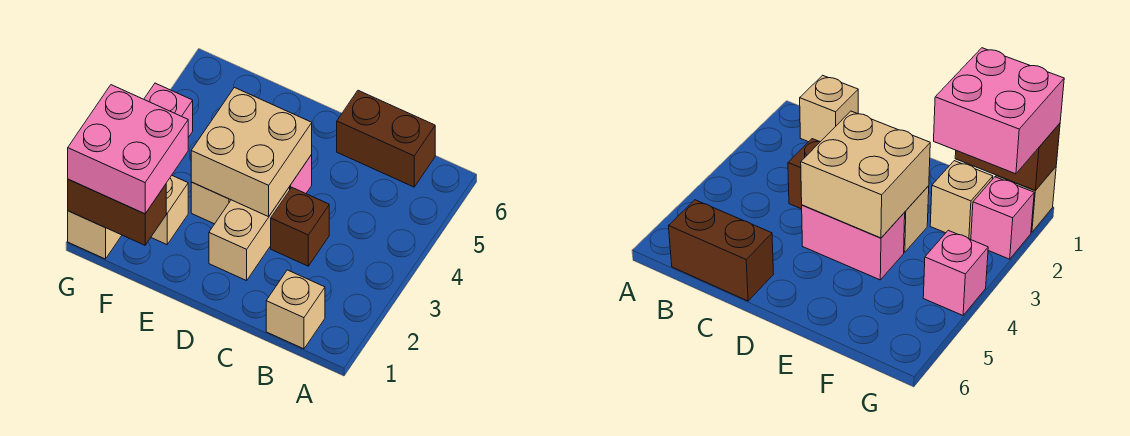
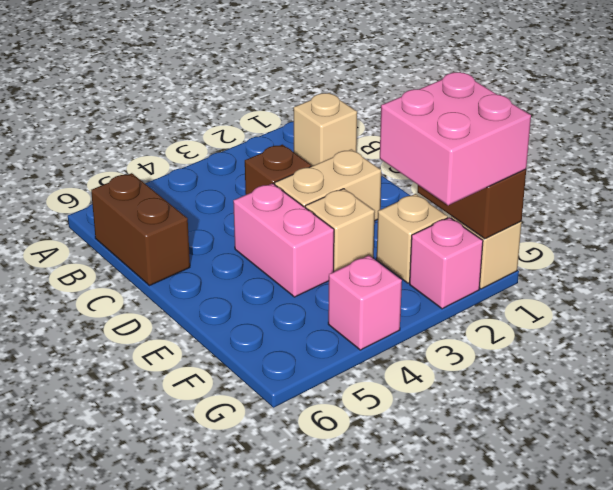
tan brick D3:E4 level 2 -> none

